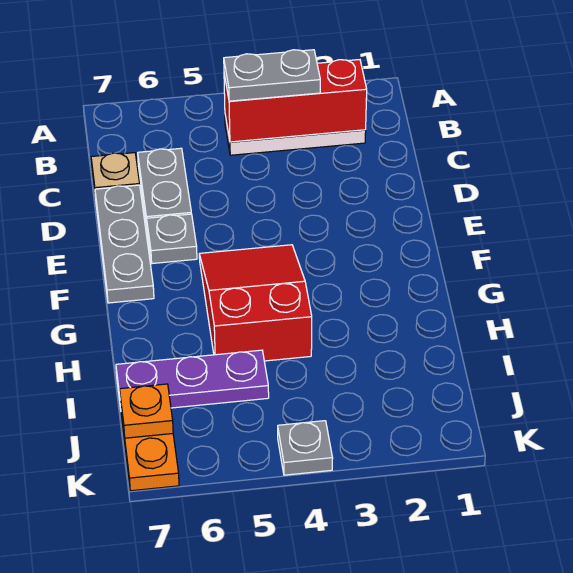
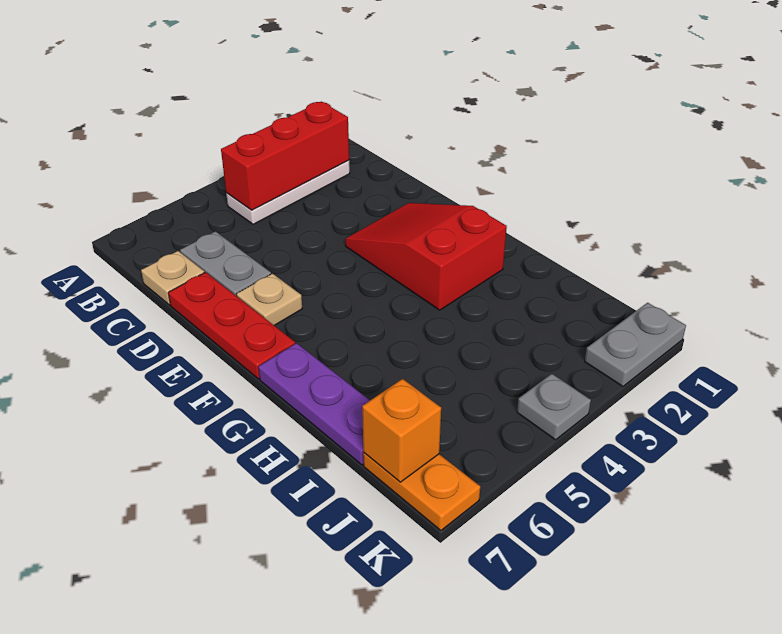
grey plate B3:B4 level 3 -> grey plate K1:K2 level 1
grey plate D7:F7 level 1 -> red plate D7:F7 level 1
grey plate E6 level 1 -> tan plate E6 level 1
red slope F4:H5 level 1 top H -> red slope E2:G3 level 1 top G
purple plate I5:I7 level 1 -> purple plate G7:I7 level 1
orange plate J7 level 2 -> orange brick J7 level 2

